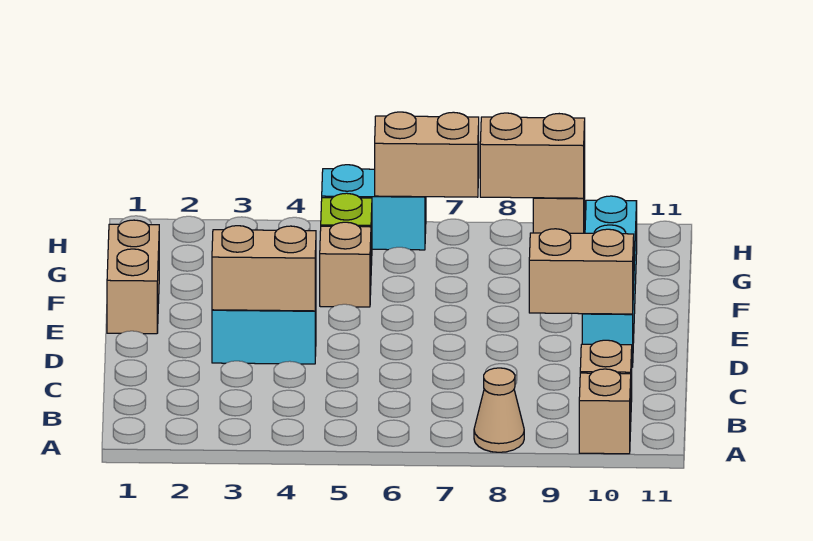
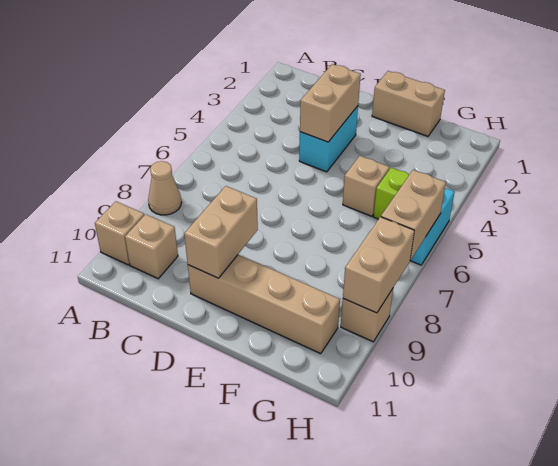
cyan brick D10:G10 level 1 -> tan brick D10:G10 level 1

